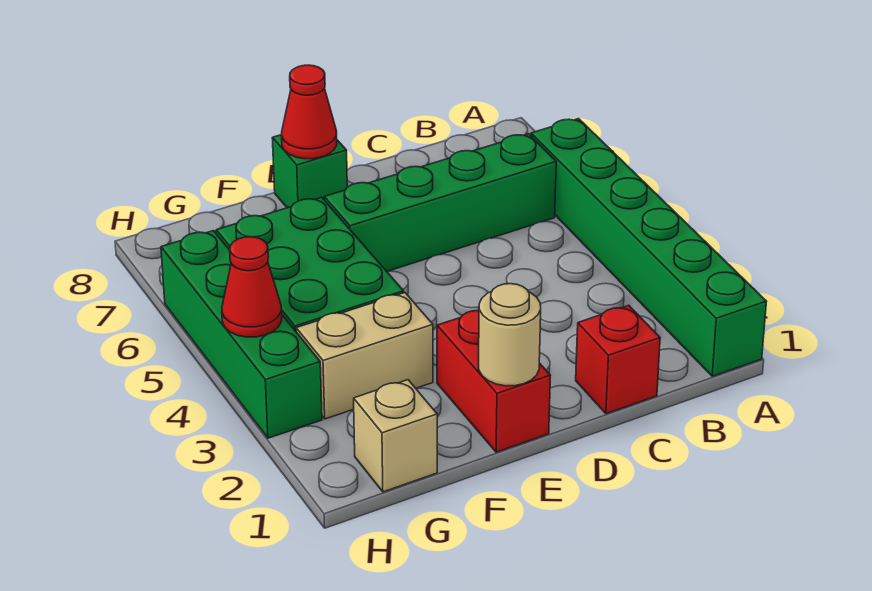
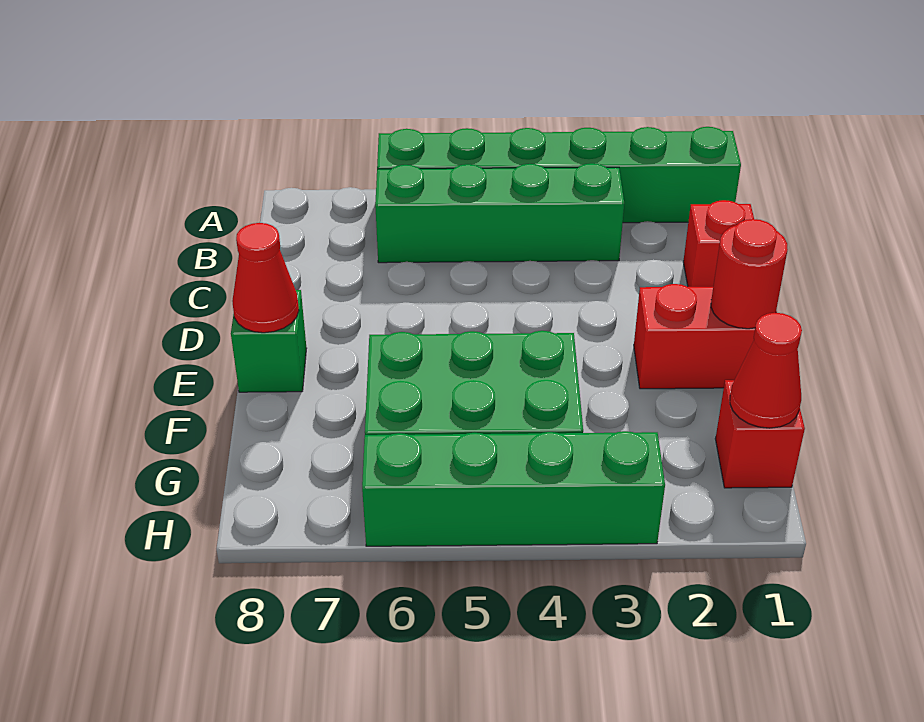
green brick B6:E6 level 1 -> green brick B3:B6 level 1
tan round brick E1 level 2 -> red round brick E1 level 2
tan brick F3:G3 level 1 -> none
tan brick G1 level 1 -> red brick G1 level 1
red cone H4 level 2 -> red cone G1 level 2

